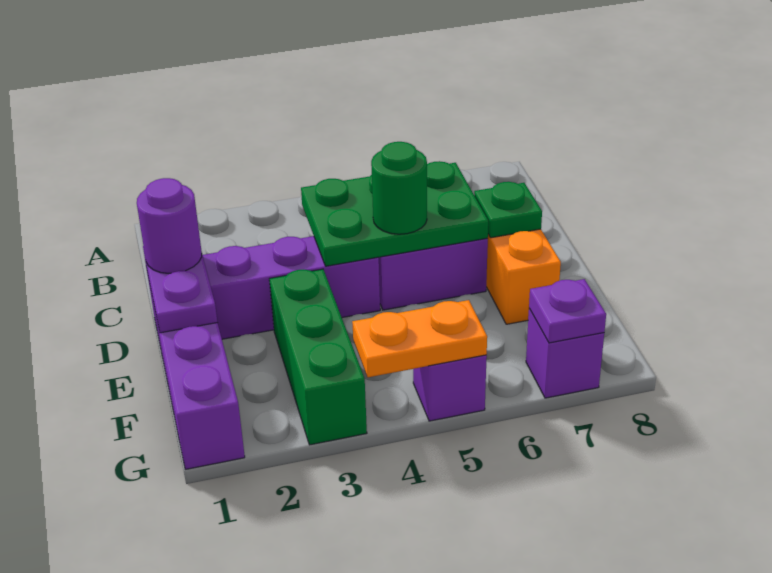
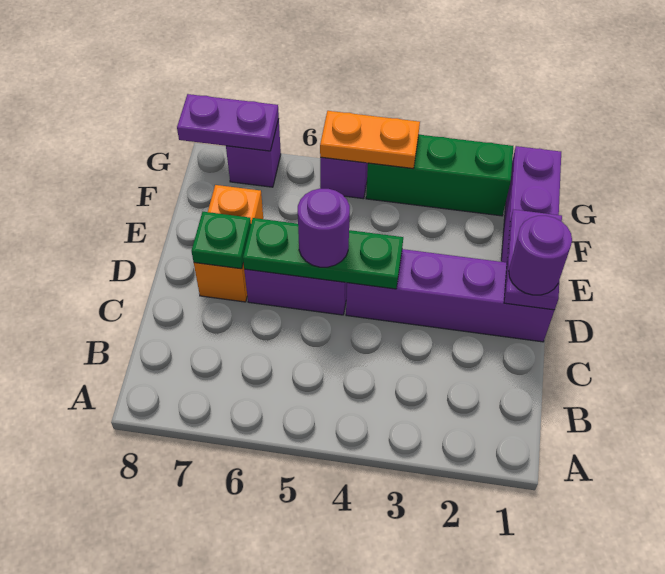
green plate C4:D6 level 2 -> green plate D4:D6 level 2
green round brick D5 level 3 -> purple round brick D5 level 3
green brick E3:G3 level 1 -> green brick G2:G4 level 1
purple plate G7 level 2 -> purple plate G7:G8 level 2

